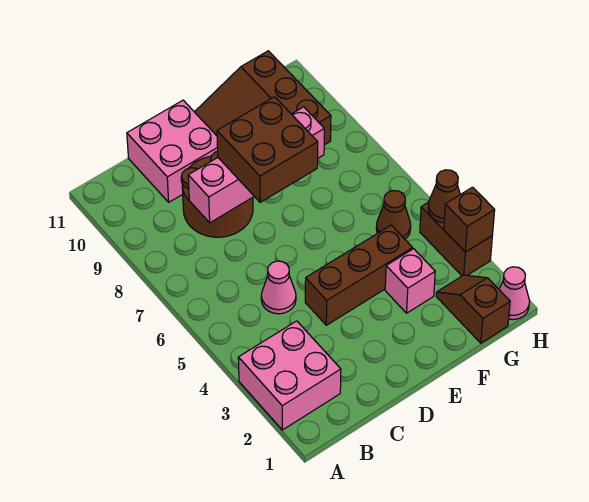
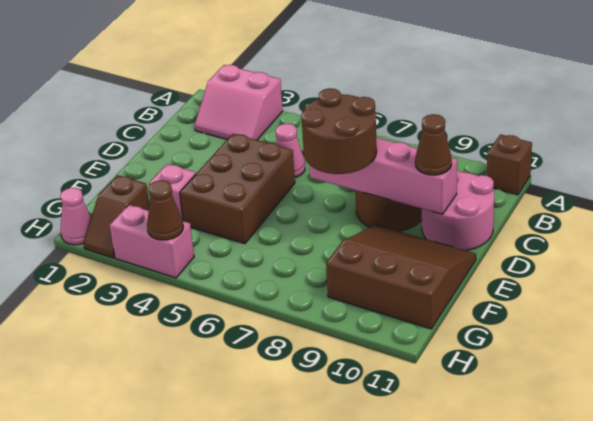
pink brick A2:B3 level 1 -> pink slope A2:B3 level 1 top A
pink brick C8:F8 level 2 -> pink brick D7:D10 level 2
pink brick C10:D11 level 1 -> pink round brick C10:D11 level 1
brown brick D4:F4 level 1 -> brown brick D4:F5 level 1
brown brick D7:E8 level 3 -> brown round brick D7:E8 level 3
brown slope G1:G2 level 1 top 1 -> brown slope G2:H2 level 1 top G
brown cone G5 level 1 -> brown cone D10 level 3
brown brick H3:H4 level 1 -> pink brick H3:H4 level 1
brown brick H3 level 2 -> brown brick A11 level 1

